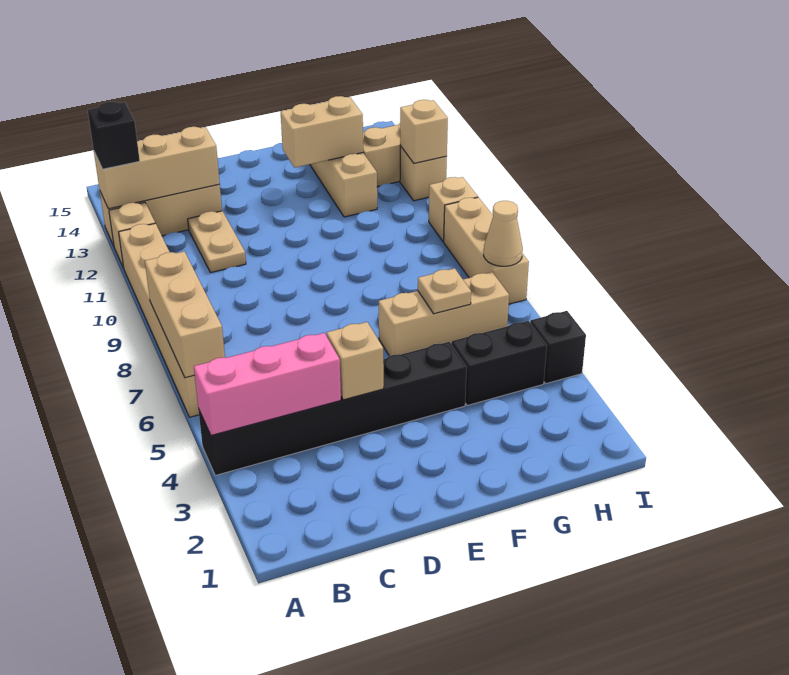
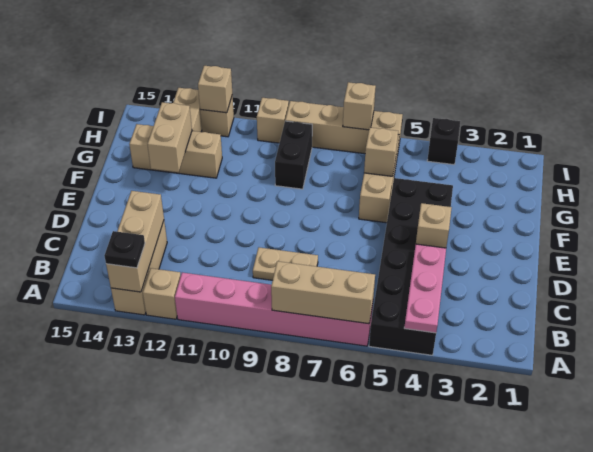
black brick A4:F4 level 1 -> black brick A4:F5 level 1
pink brick A4:C4 level 2 -> pink plate A4:C4 level 2
tan brick A6:A11 level 1 -> pink brick A6:A11 level 1
black brick A13 level 3 -> black plate A13 level 3
tan plate C11:C12 level 1 -> tan plate C8:C9 level 1
black brick G4:H4 level 1 -> black brick G9:H9 level 1
tan plate G6 level 2 -> tan brick G6 level 2
tan brick I7:I9 level 1 -> tan brick I6:I9 level 1
tan cone I7 level 2 -> tan brick I7 level 2

